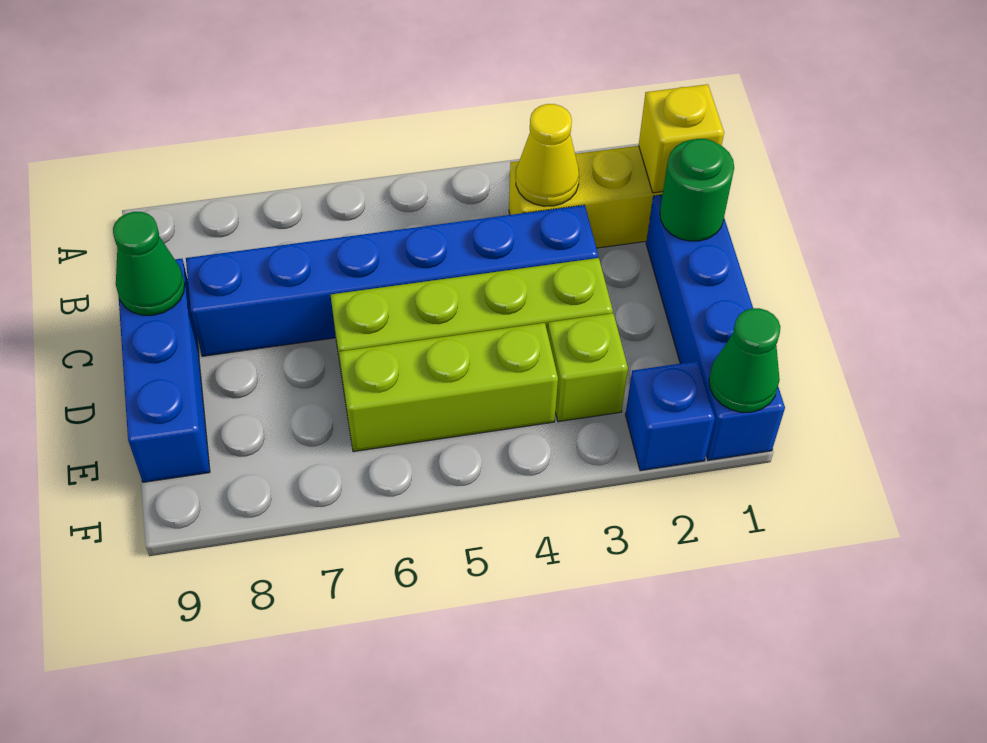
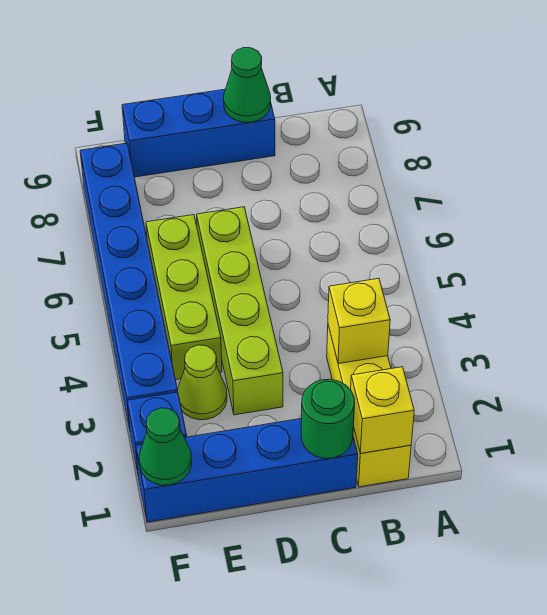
yellow cone B3 level 2 -> yellow brick B3 level 2
blue brick C3:C8 level 1 -> blue brick F3:F8 level 1
lime brick E3 level 1 -> lime cone E3 level 1

